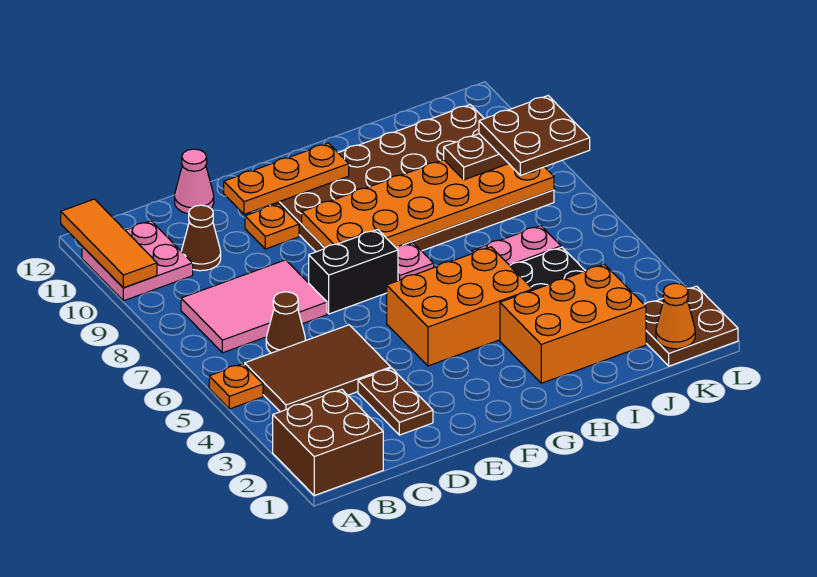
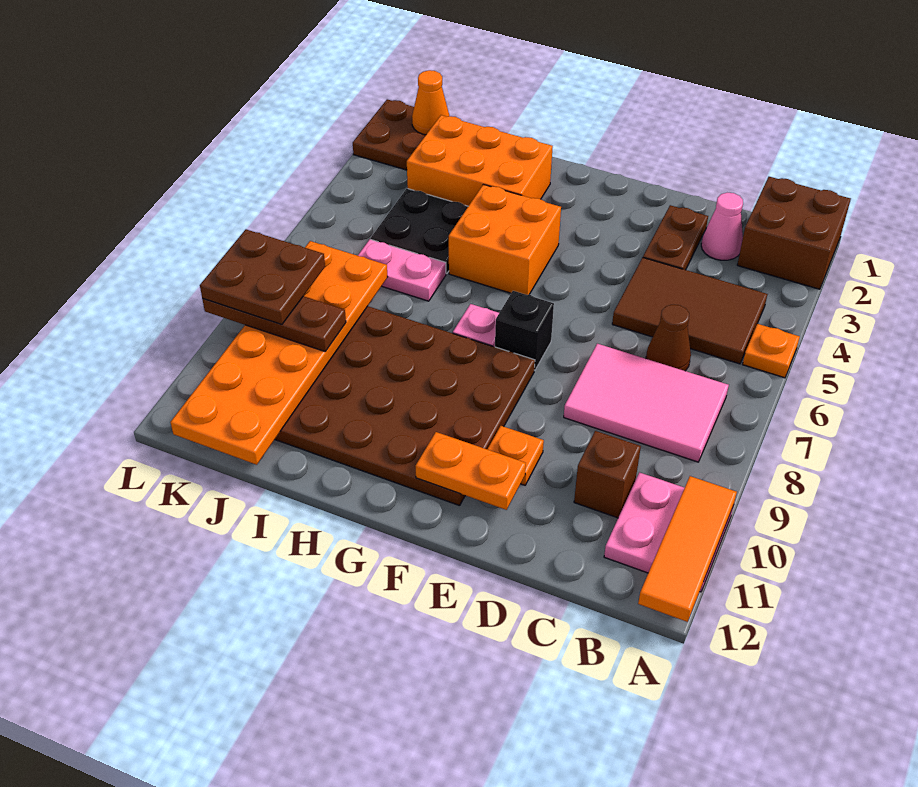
brown cone C10 level 1 -> brown brick C10 level 1
pink cone D12 level 1 -> pink cone C2 level 1
black brick E7:F7 level 1 -> black brick F7 level 1
orange plate E11:G11 level 2 -> orange plate E11:F11 level 2
orange brick F4:H5 level 1 -> orange brick G4:H5 level 1
orange plate F8:K9 level 2 -> orange plate J7:K12 level 2

